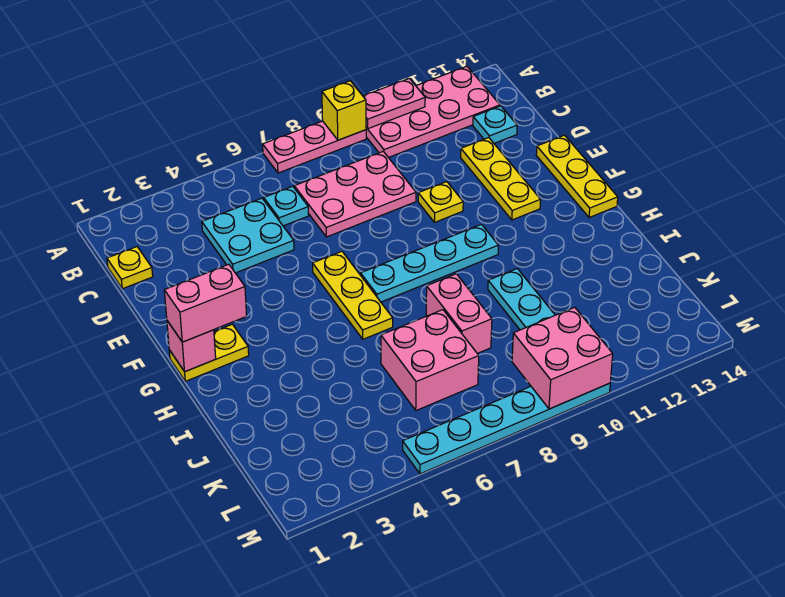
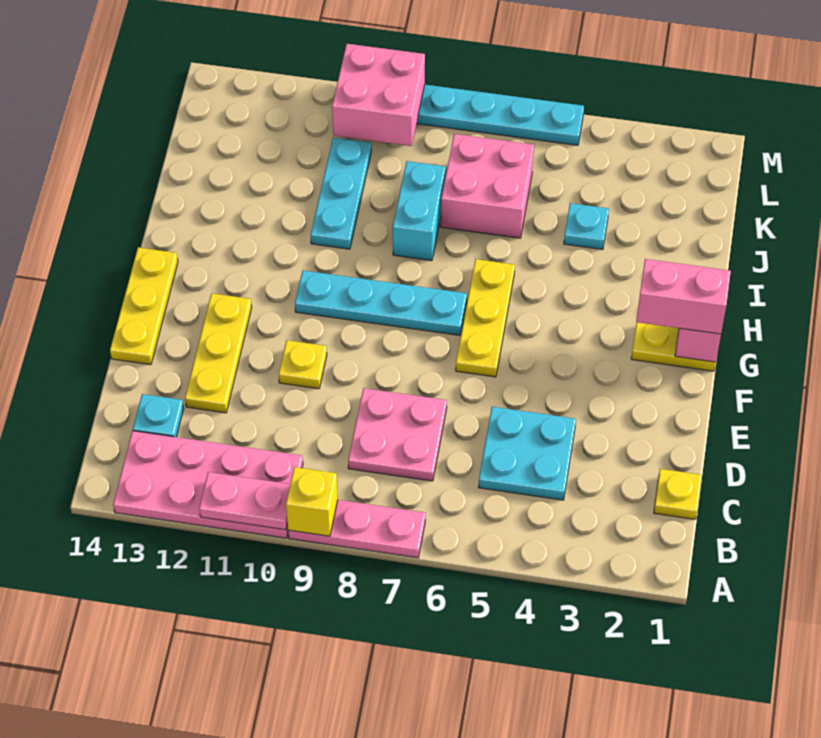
cyan plate C6 level 1 -> cyan plate J4 level 1
pink plate C7:D9 level 1 -> pink plate C7:D8 level 1
pink brick I8:J8 level 1 -> cyan brick I8:J8 level 1

